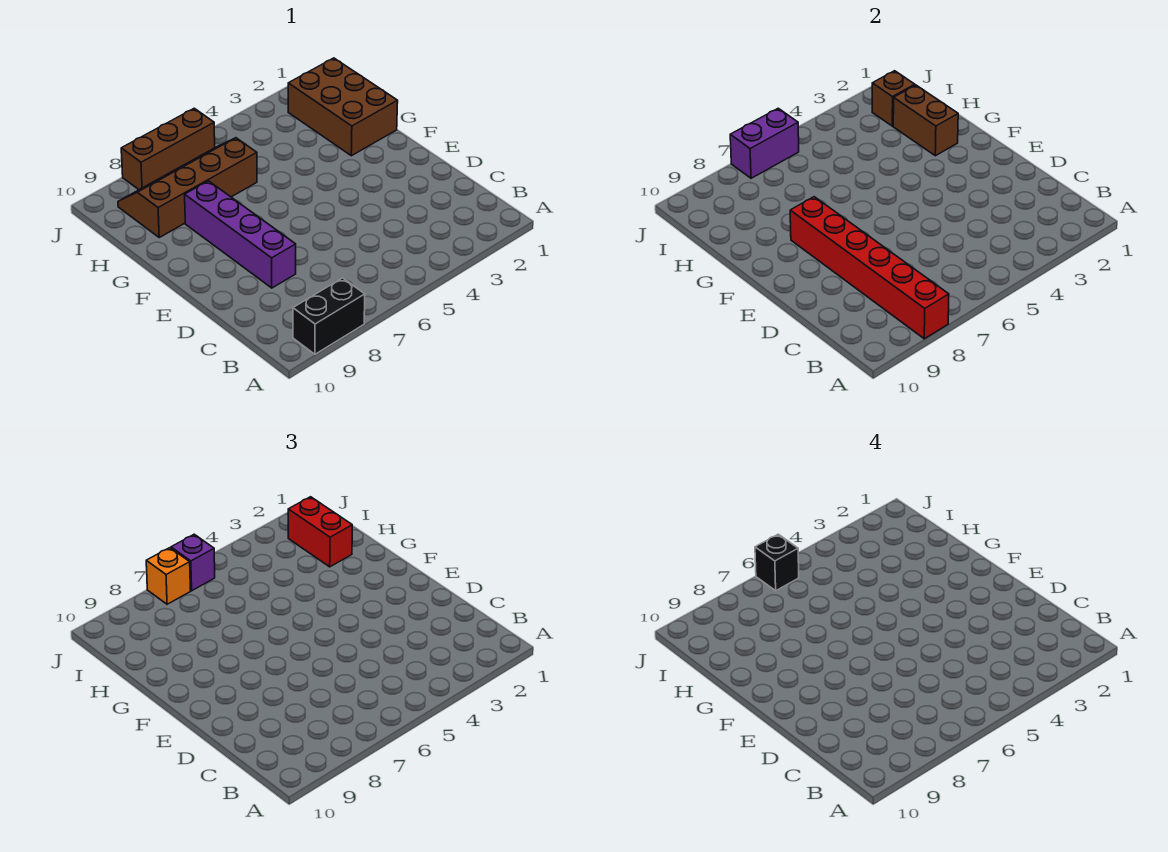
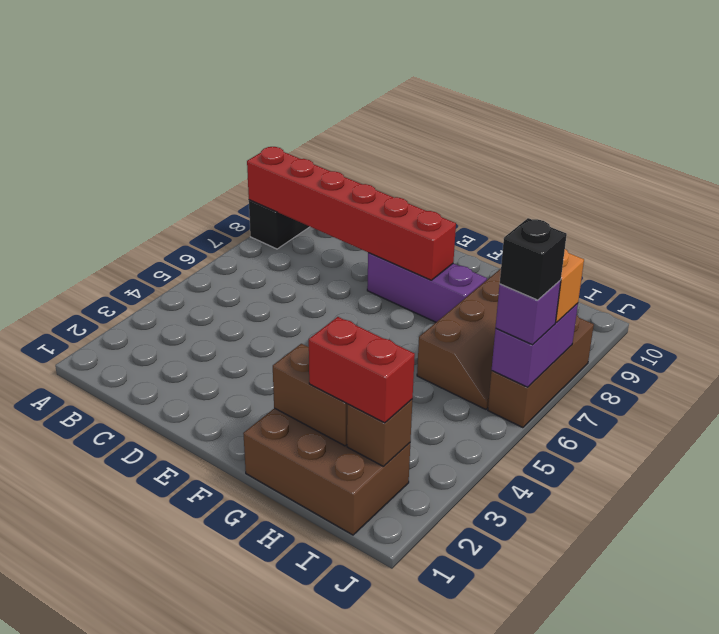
purple brick D8:G8 level 1 -> purple brick E8:G8 level 1

